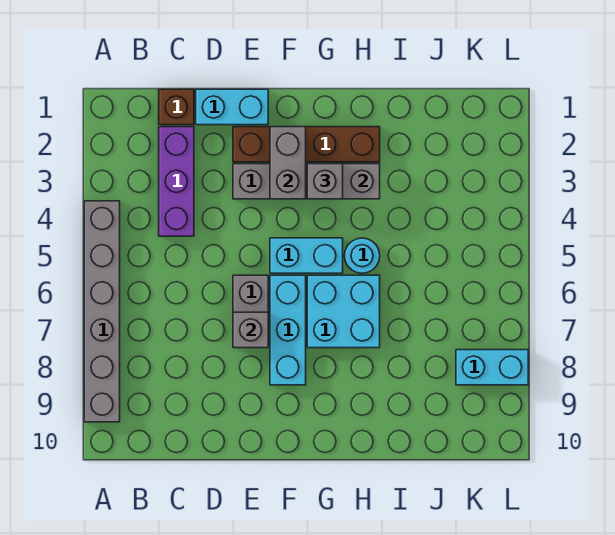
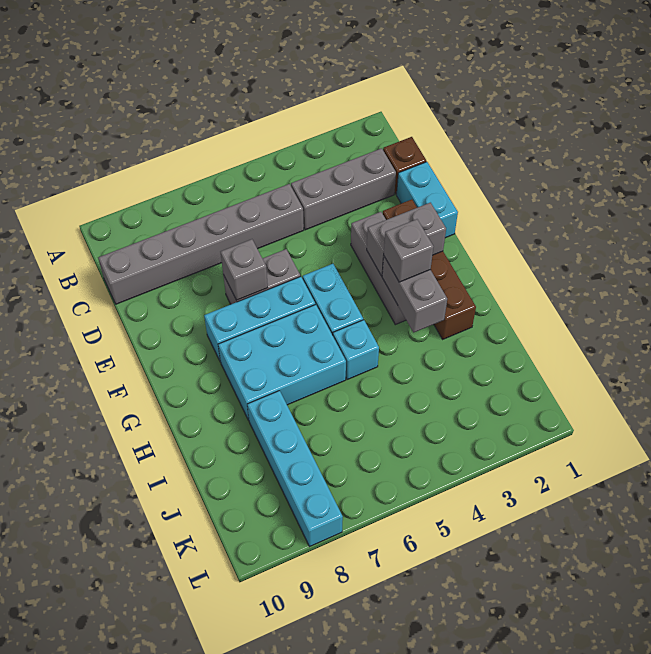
grey brick A4:A9 level 1 -> grey brick C5:C10 level 1
purple brick C2:C4 level 1 -> grey brick C2:C4 level 1
cyan brick G6:H7 level 1 -> cyan brick G6:H8 level 1
cyan round brick H5 level 1 -> cyan brick H5 level 1
cyan brick K8:L8 level 1 -> cyan brick I8:L8 level 1

